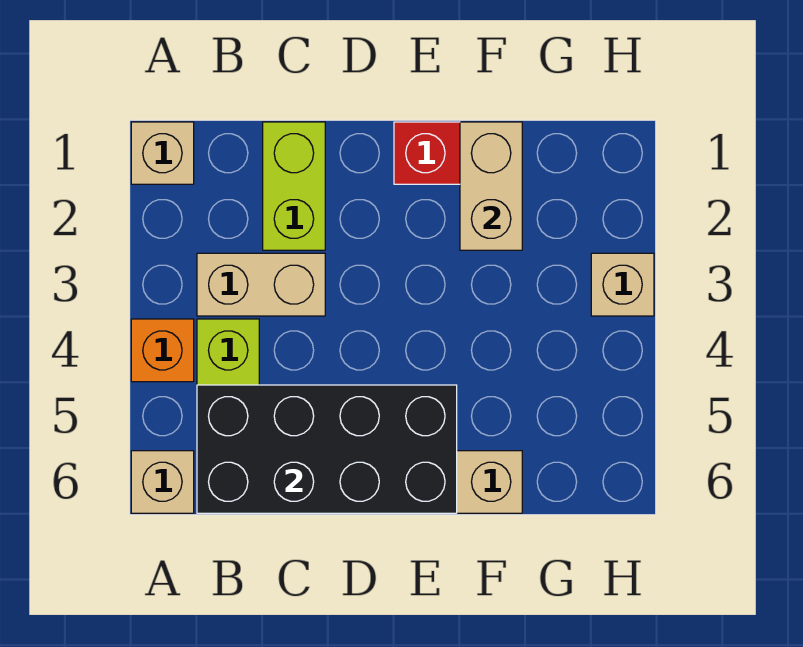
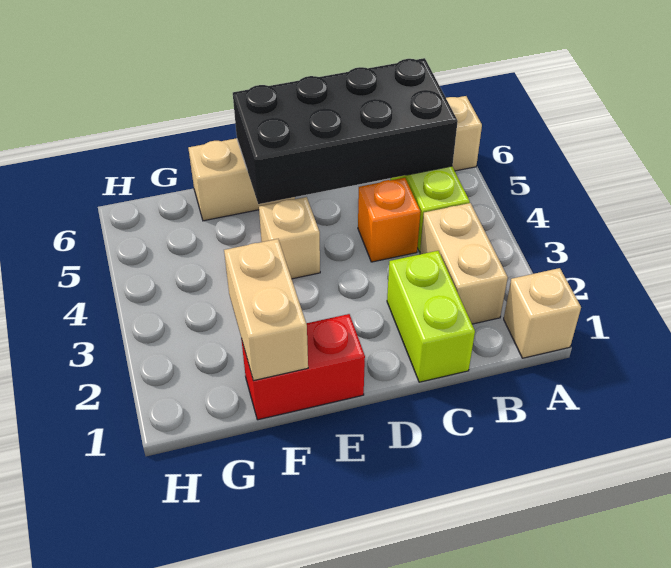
orange brick A4 level 1 -> orange brick C4 level 1
tan brick B3:C3 level 1 -> tan brick B2:B3 level 1
tan brick H3 level 1 -> tan brick E4 level 1

